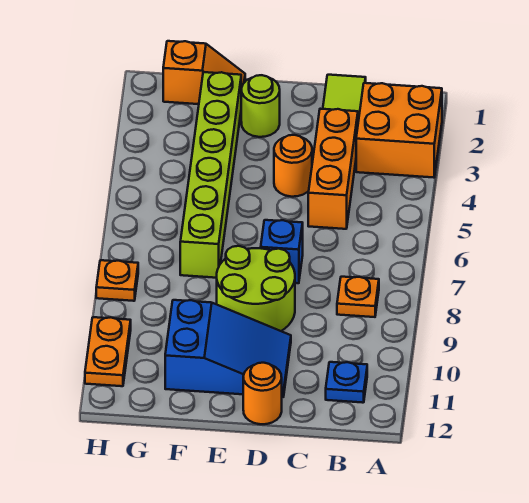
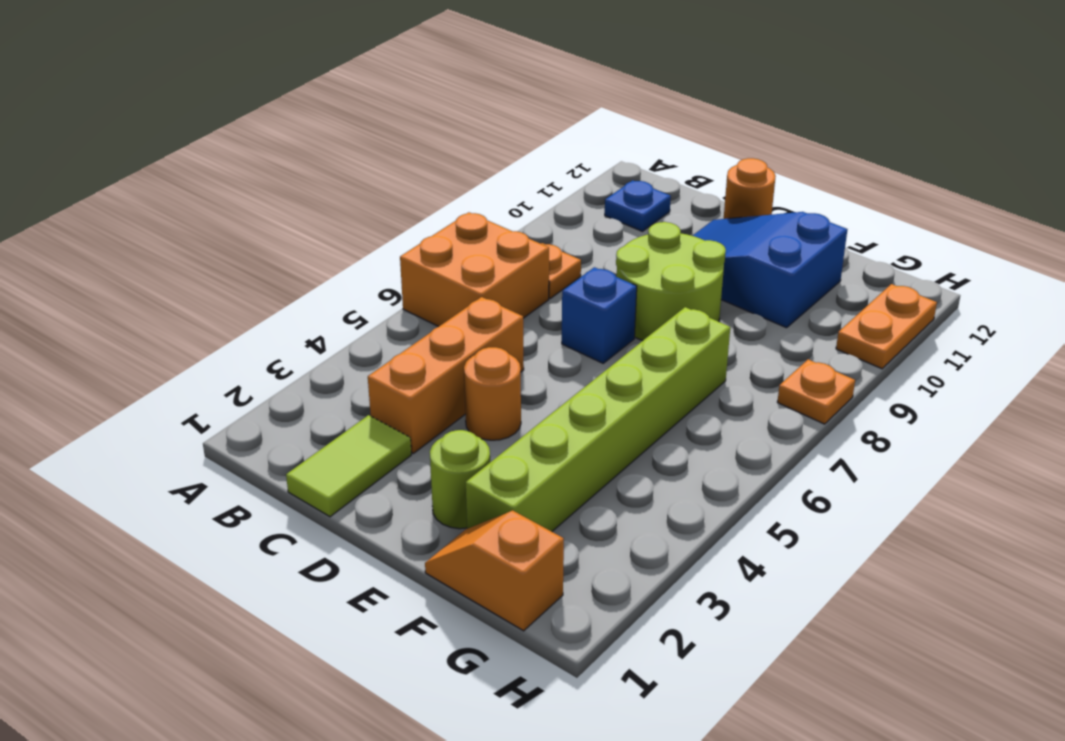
orange brick A2:B3 level 1 -> orange brick A6:B7 level 1

